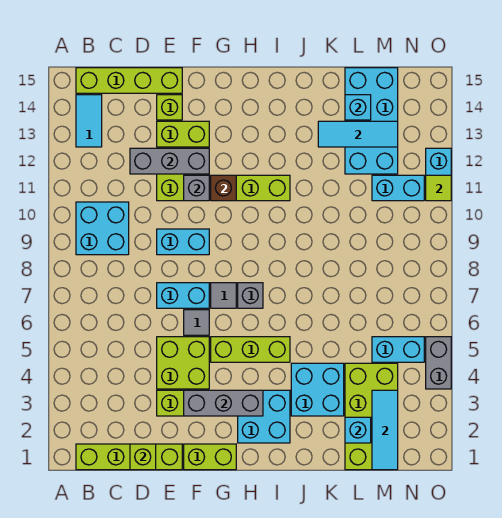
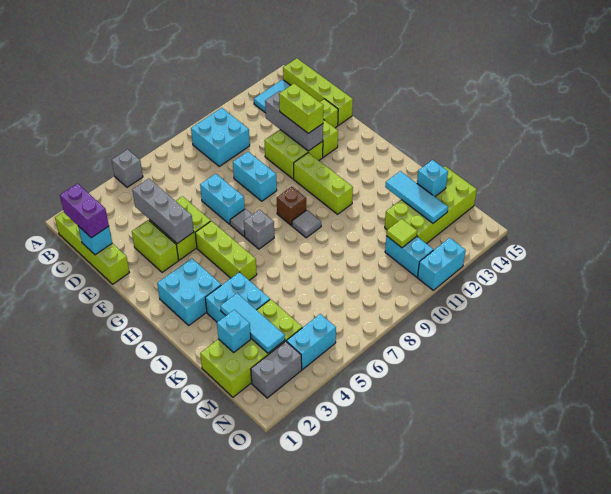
none -> purple brick C1:D1 level 3
lime brick D1 level 2 -> cyan brick D1 level 2
lime brick F1:G1 level 1 -> lime brick E12:F12 level 3
grey brick F3:H3 level 2 -> grey brick D4:F4 level 2
grey tile F6 level 1 -> grey tile I9 level 1
grey brick F11 level 2 -> grey brick A5 level 1
brown brick G11 level 2 -> brown brick H9 level 1
cyan brick L12:M15 level 1 -> lime brick L12:M15 level 1
cyan tile M1:M3 level 2 -> cyan tile K3:M3 level 2
cyan brick M5:N5 level 1 -> cyan brick N4:N5 level 1
grey brick O4:O5 level 1 -> grey brick N2:N3 level 1
lime tile O11 level 2 -> lime tile M11 level 2

